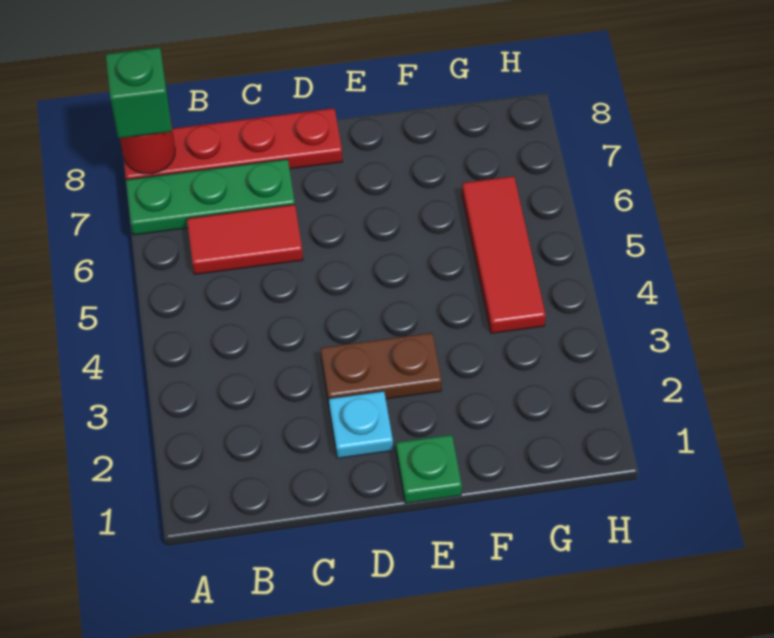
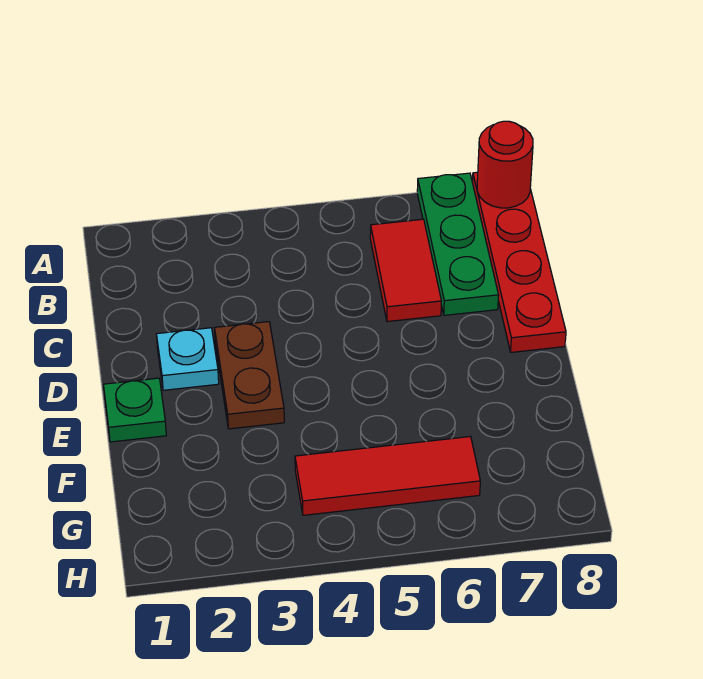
green brick A8 level 3 -> none

